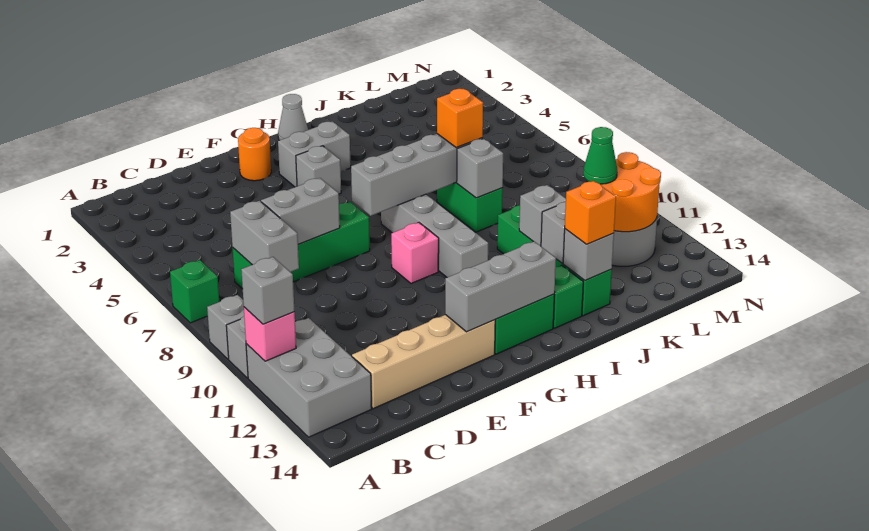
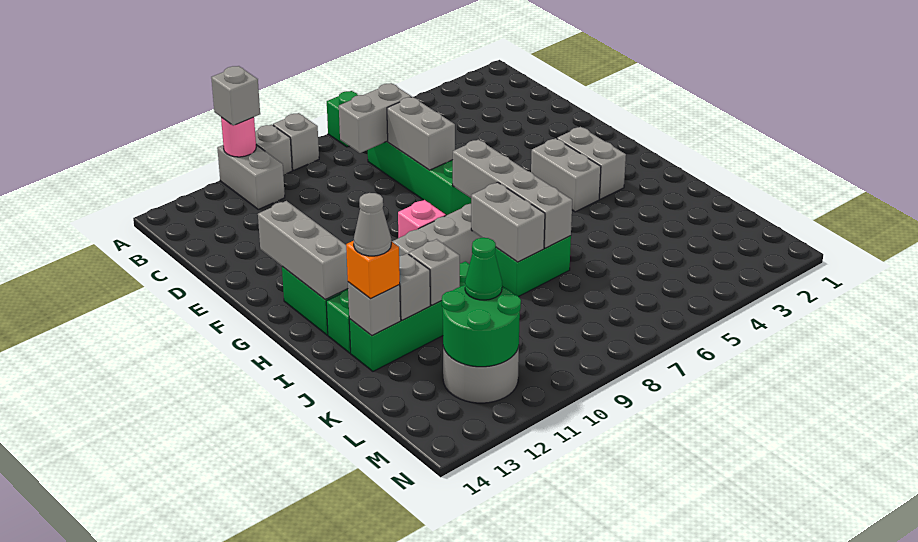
grey brick A11:B13 level 1 -> grey brick A11:B11 level 1
pink brick A11 level 2 -> pink round brick A11 level 2
tan brick C13:F13 level 1 -> none
orange round brick F2 level 1 -> none
grey brick G4 level 1 -> grey brick G4:H4 level 1
grey cone H1 level 1 -> grey cone J13 level 4
orange brick J7 level 3 -> none
grey brick J8 level 2 -> grey brick I8:J8 level 2
orange round brick L11:M12 level 2 -> green round brick L11:M12 level 2

